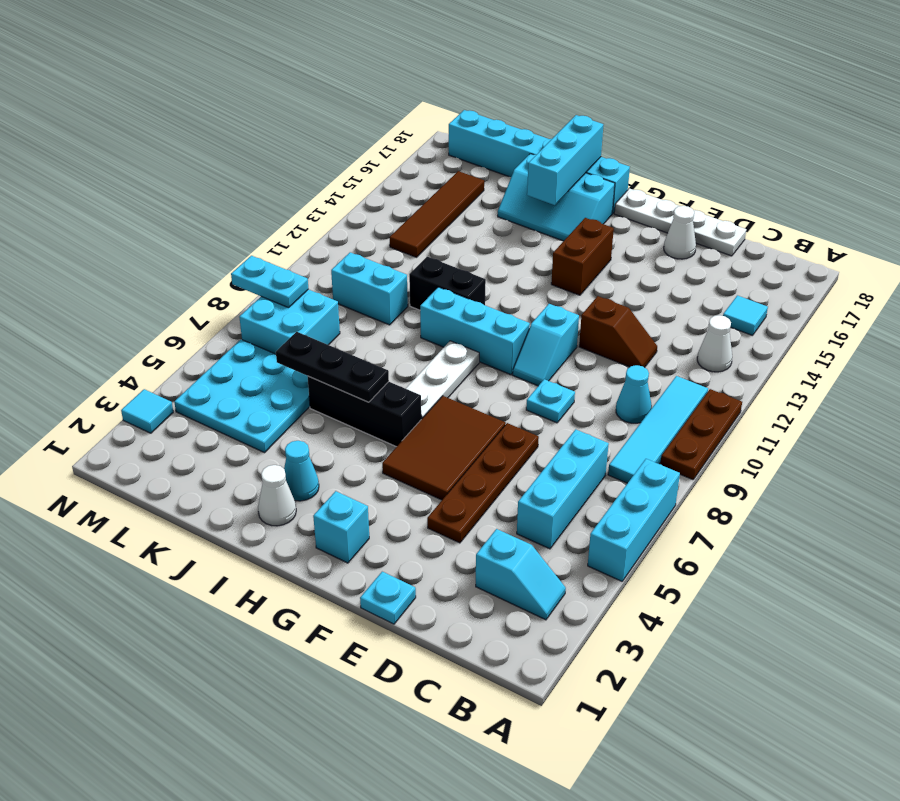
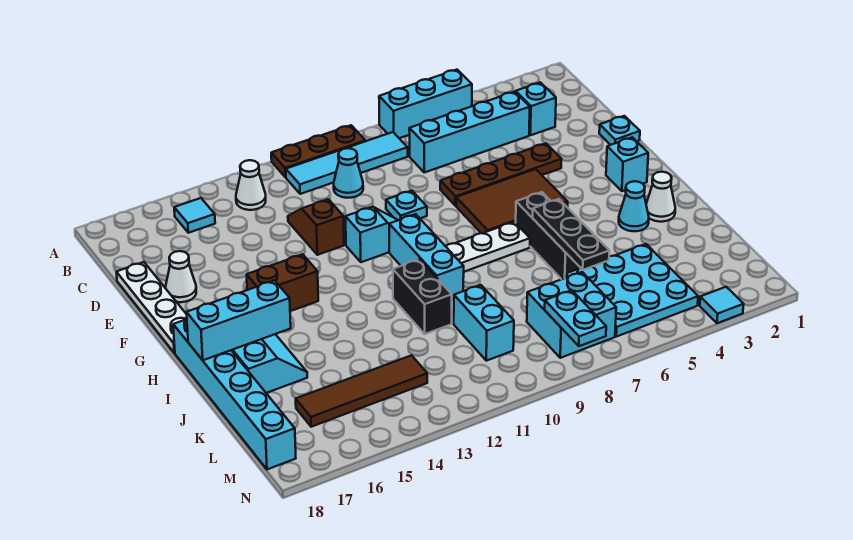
cyan brick C5:C7 level 1 -> cyan brick C4:C7 level 1

